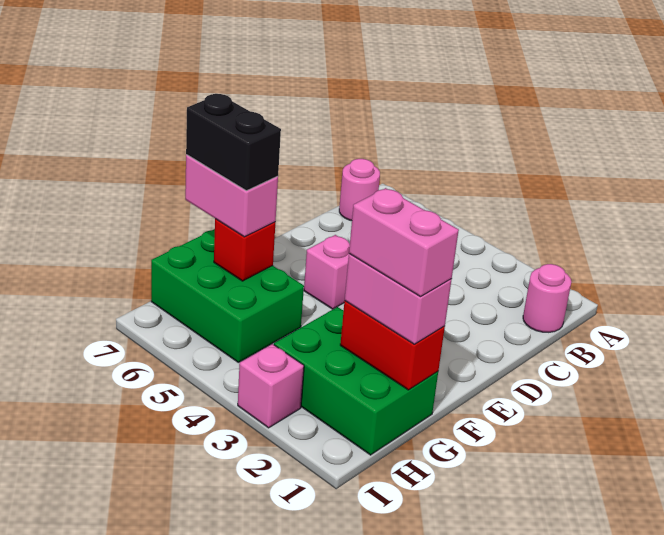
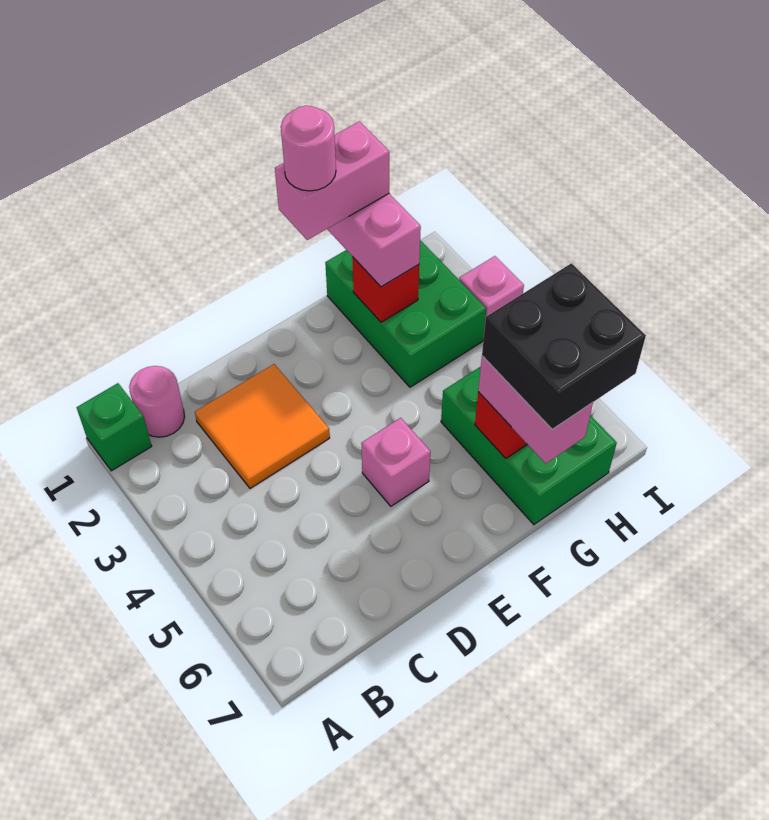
none -> green brick A1 level 1
pink round brick B7 level 1 -> pink round brick F1 level 5
none -> orange tile C2:D3 level 1
red brick G1:G2 level 2 -> red brick G2 level 2
pink brick G1:G2 level 4 -> pink brick F1:G1 level 4
black brick G6:G7 level 4 -> black brick G6:H7 level 4

